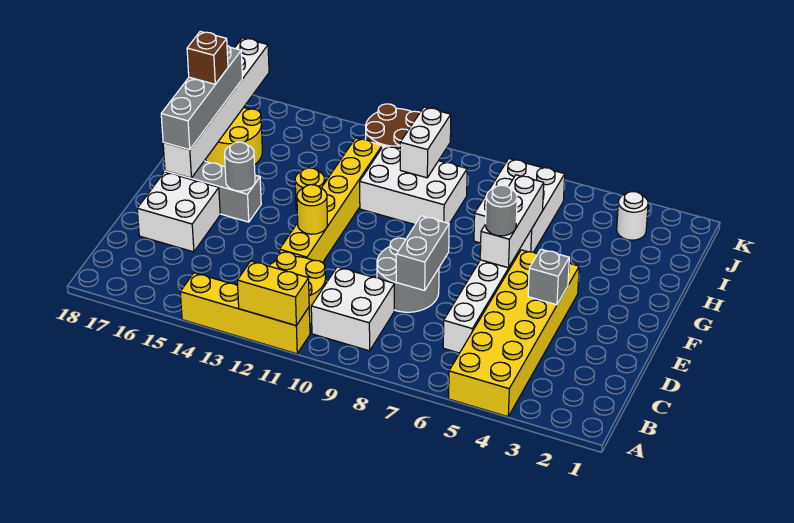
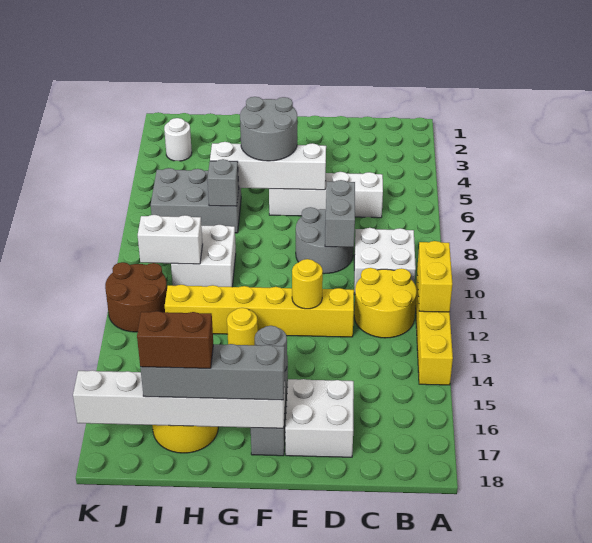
yellow brick A4:F5 level 1 -> none
grey brick D8:E8 level 2 -> grey brick D8:D9 level 2
grey brick E4 level 2 -> grey brick H7 level 2
white brick F6:H6 level 2 -> white brick E6:H6 level 2
grey round brick F6 level 3 -> grey round brick F5:G6 level 3
white brick H6:J7 level 1 -> grey brick H6:J7 level 1
white brick H9:I11 level 1 -> white brick H9:I10 level 1
brown brick H17 level 4 -> brown brick H17:I17 level 4

